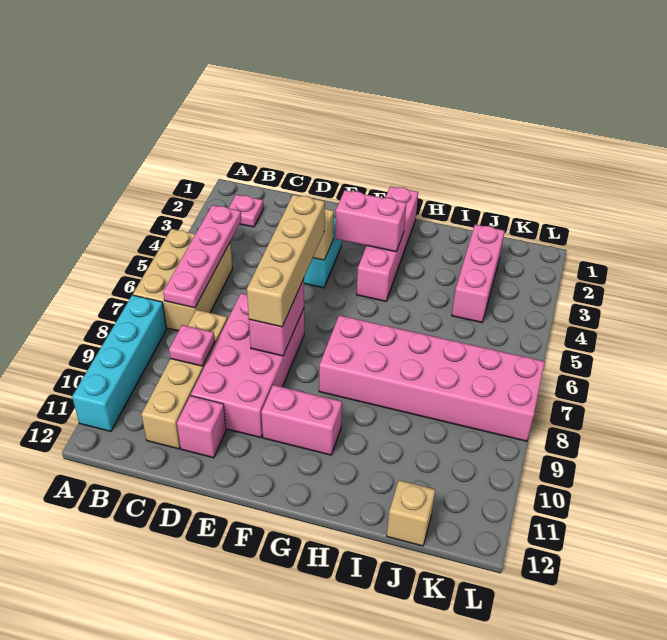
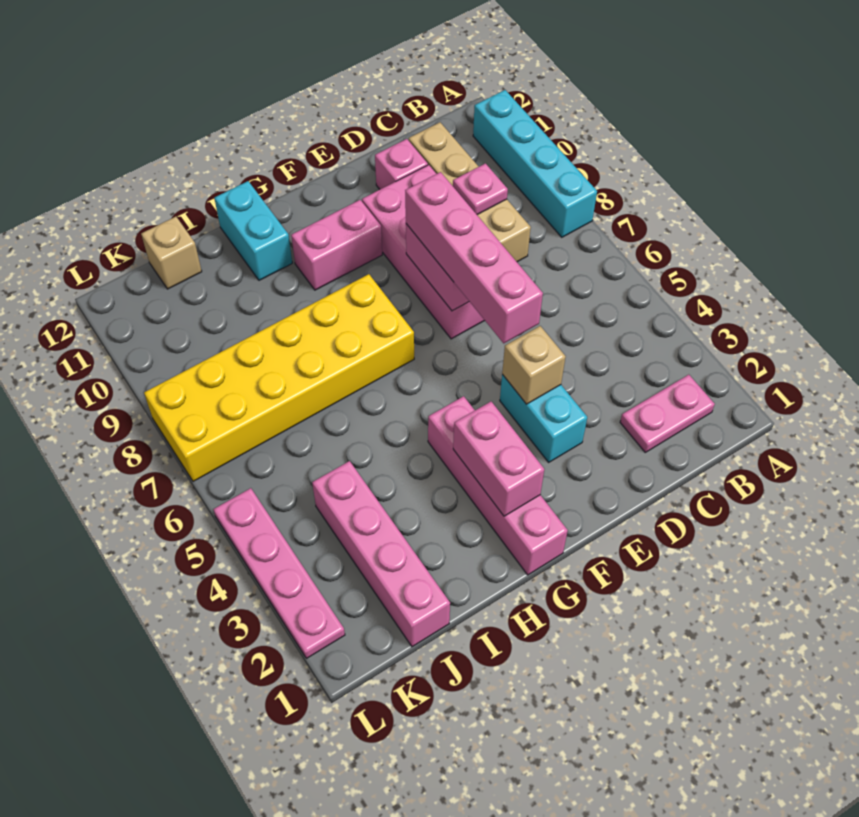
tan brick A5:B7 level 1 -> none
pink plate B2 level 1 -> pink plate B2:C2 level 1
pink plate B4:B7 level 2 -> pink plate L2:L5 level 1
tan brick E5:E8 level 3 -> pink brick E5:E8 level 3
pink brick F3:G3 level 2 -> pink brick G2:G3 level 2
pink brick G7:L8 level 1 -> yellow brick G7:L8 level 1
none -> cyan brick H11:H12 level 1
pink brick J2:J4 level 1 -> pink brick J1:J4 level 1

